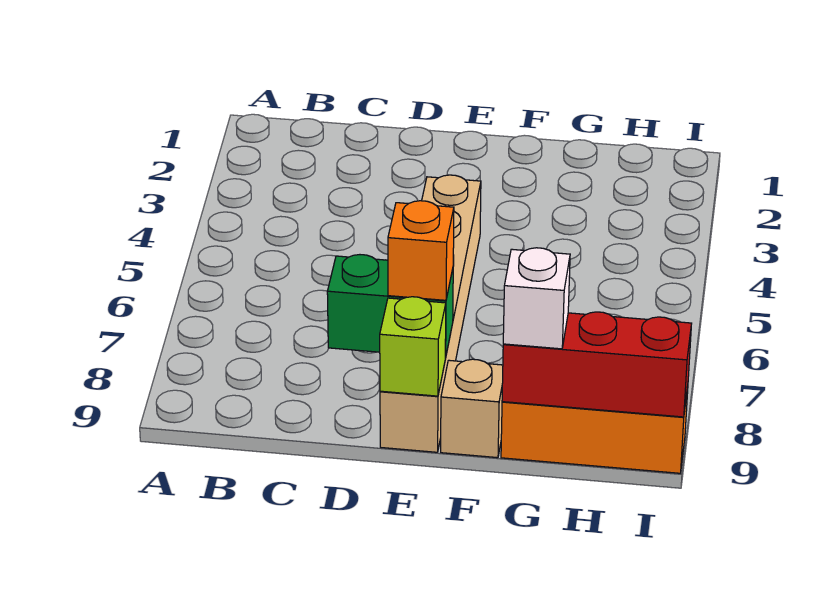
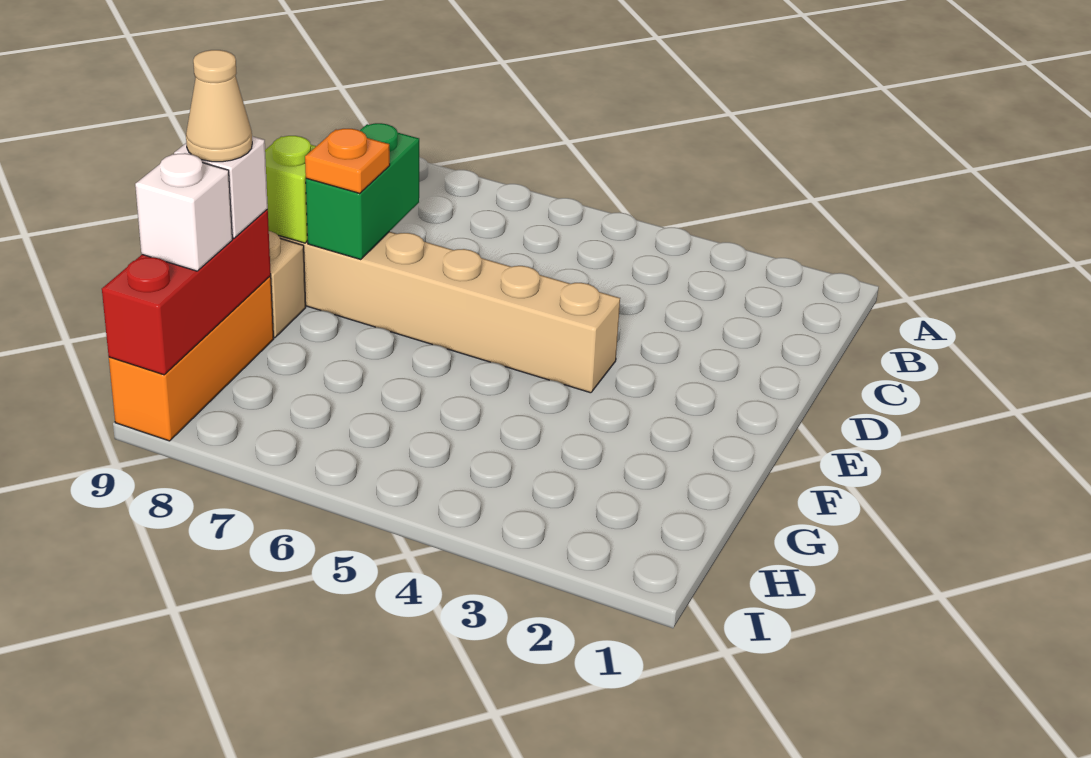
orange brick E8 level 3 -> orange plate E8 level 3
none -> tan cone G9 level 4
none -> white brick H9 level 3

